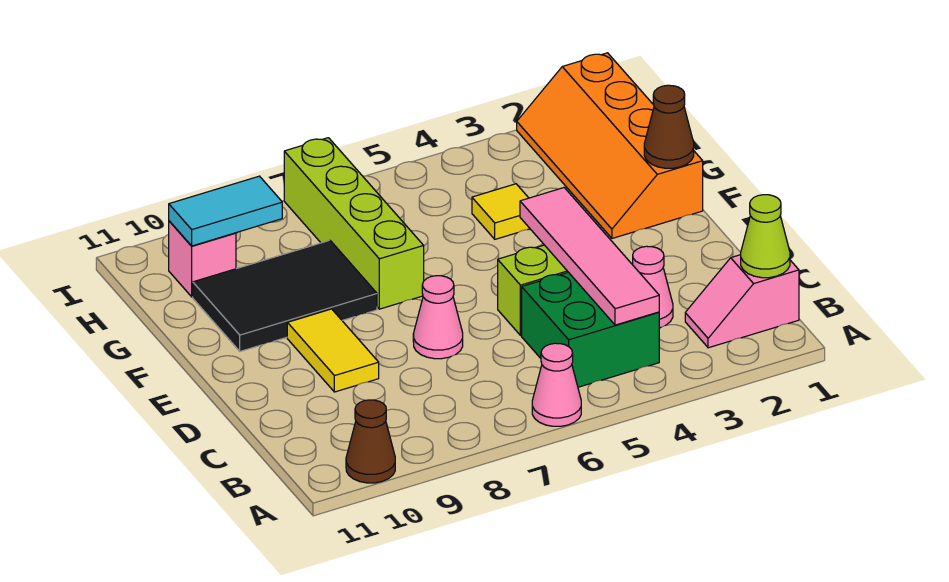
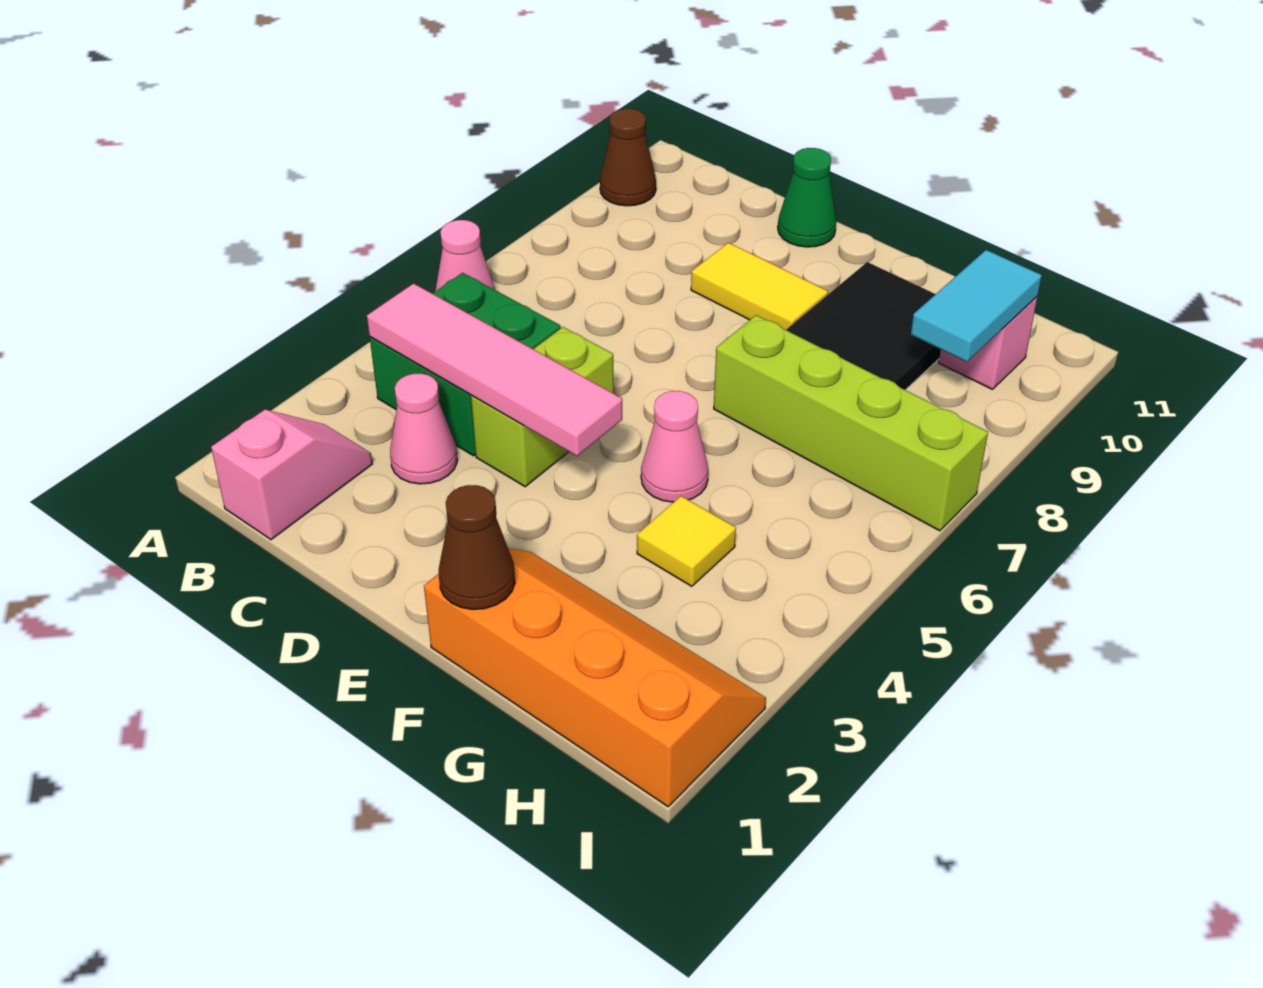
lime cone B1 level 2 -> none
pink cone D7 level 1 -> pink cone F5 level 1
none -> green cone D11 level 1

